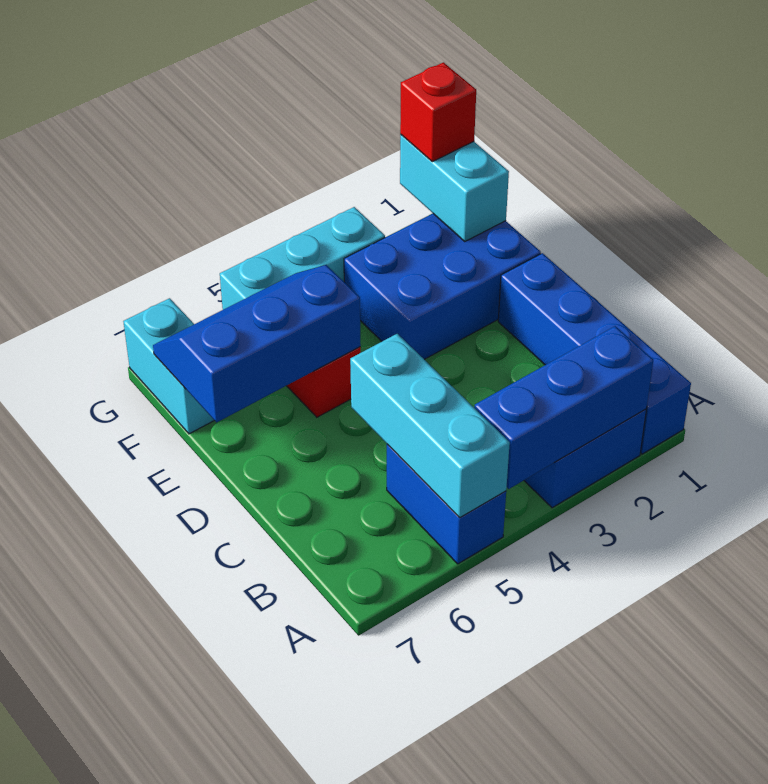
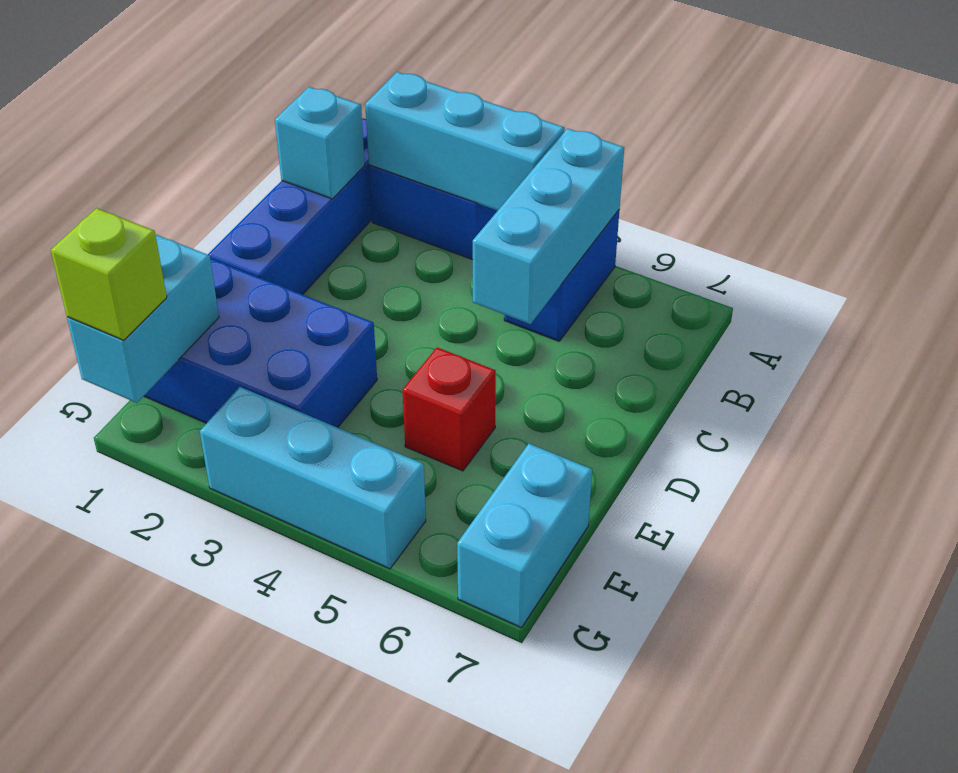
blue brick A2:A4 level 2 -> cyan brick A2:A4 level 2
none -> cyan brick B1 level 2
blue slope E5:F7 level 2 top E -> none
red brick G1 level 3 -> lime brick G1 level 3

